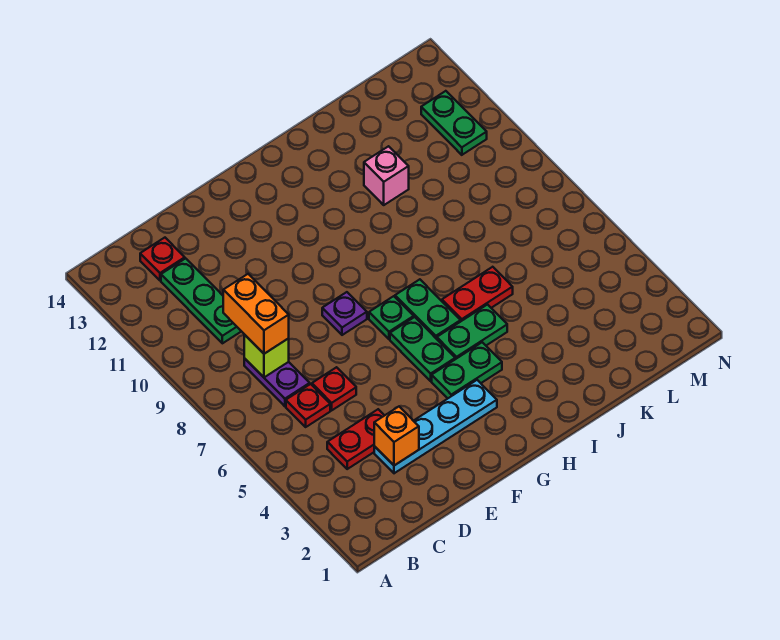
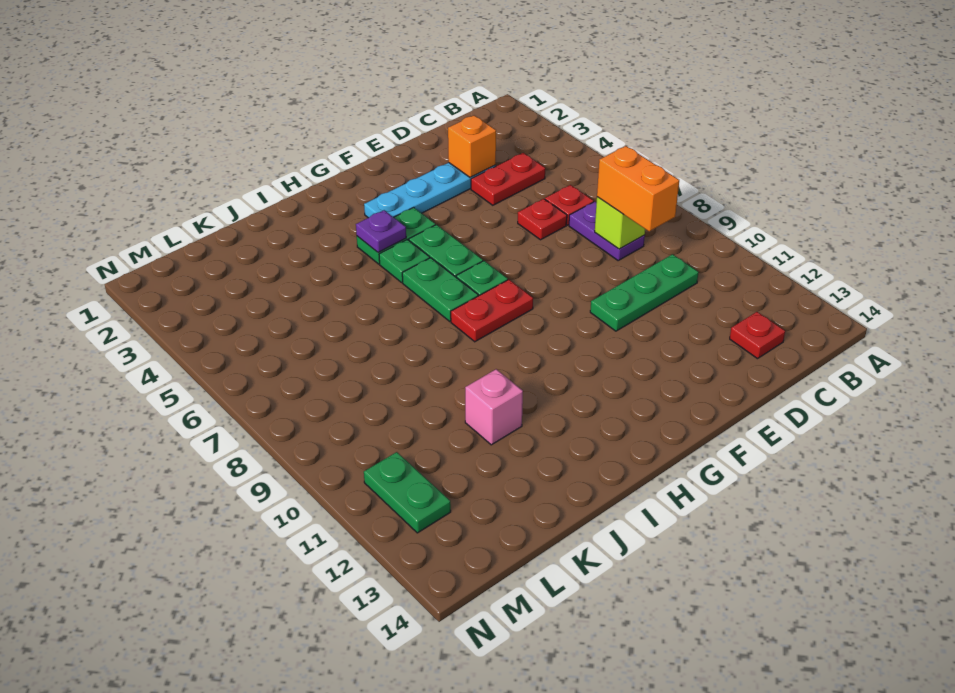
green plate C10:C12 level 1 -> green plate C10:E10 level 1
purple plate F8 level 1 -> purple plate H4 level 2
green plate H5:I5 level 1 -> green plate H5 level 1
red plate I6:J6 level 1 -> red plate G8:H8 level 1

